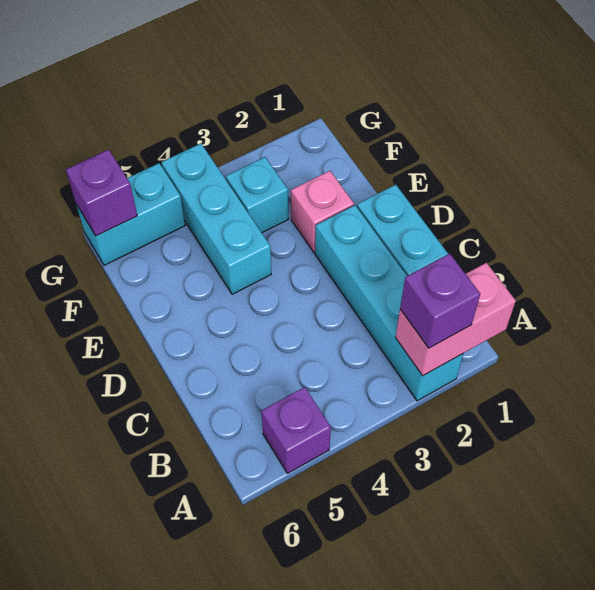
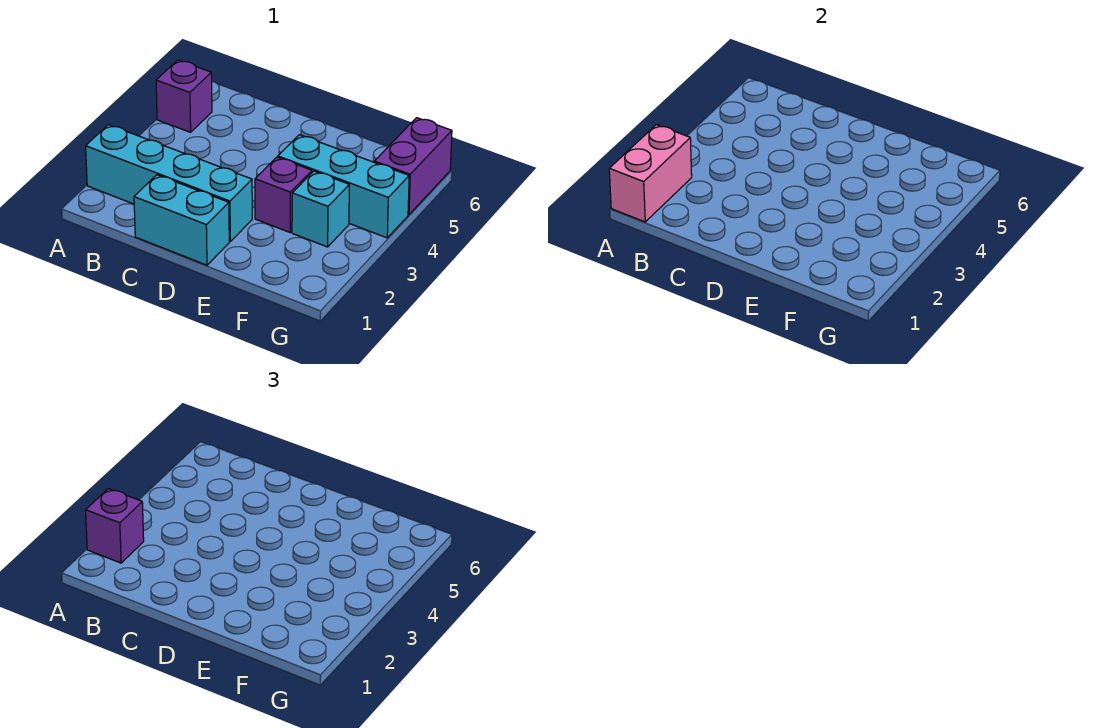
pink brick E2 level 1 -> none
cyan brick G5:G6 level 1 -> purple brick G5:G6 level 1
purple brick G6 level 2 -> purple brick E3 level 1

